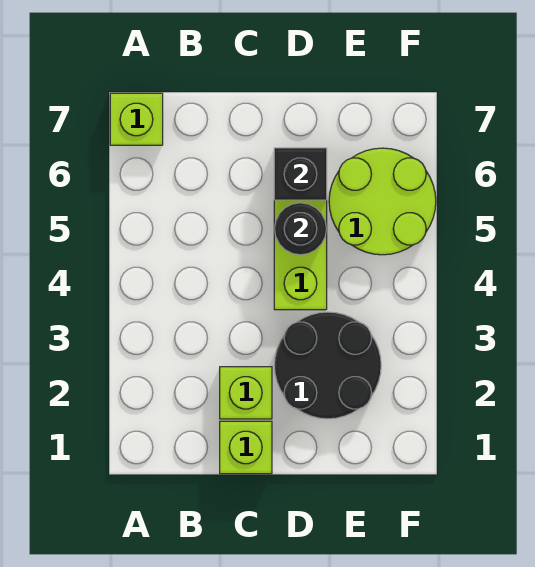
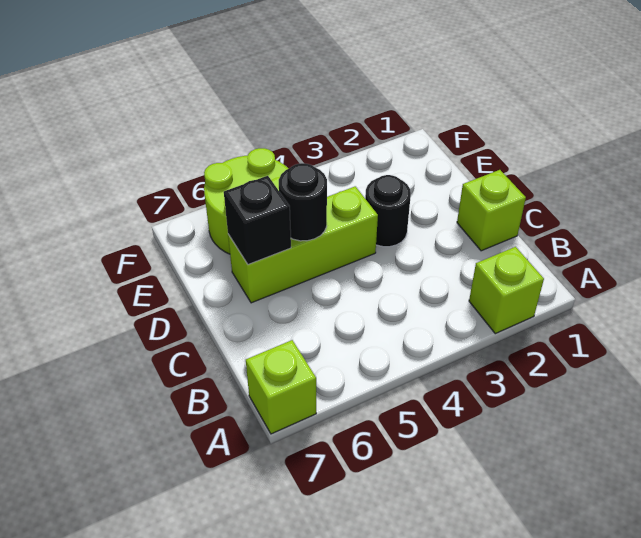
lime brick C2 level 1 -> lime brick A2 level 1
black round brick D2:E3 level 1 -> black round brick D3 level 1

